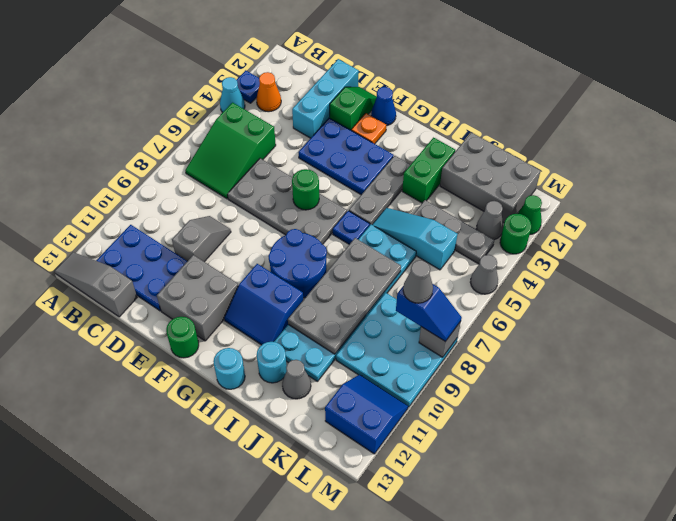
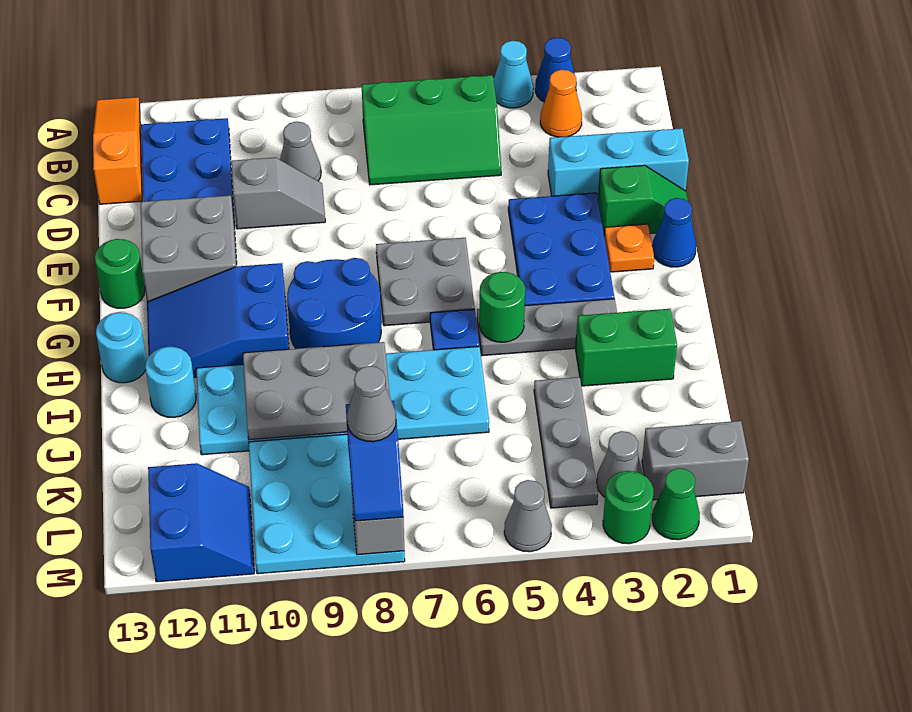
blue plate A3 level 1 -> blue cone A3 level 1
grey slope A13:C13 level 1 top C -> orange slope A13:C13 level 1 top C
green slope B5:C7 level 1 top 5 -> green slope B5:C7 level 1 top B
grey plate D6:G7 level 1 -> grey plate F6:G7 level 1
green round brick F6 level 2 -> green round brick H5 level 2
blue slope G10:H11 level 1 top 10 -> blue slope G10:H12 level 1 top 10
cyan slope I5:K5 level 1 top K -> none
grey plate I7:J10 level 2 -> grey plate I8:J10 level 2
grey brick J1:L2 level 1 -> grey brick L1:L2 level 1
grey cone J12 level 1 -> grey cone C9 level 1

